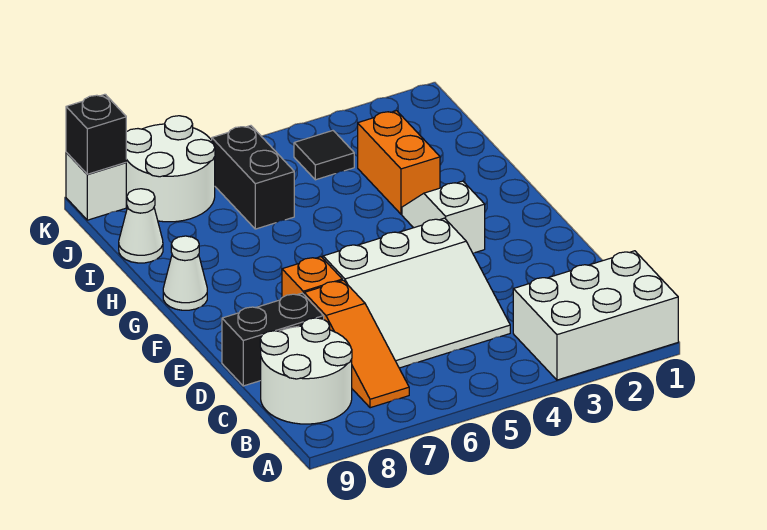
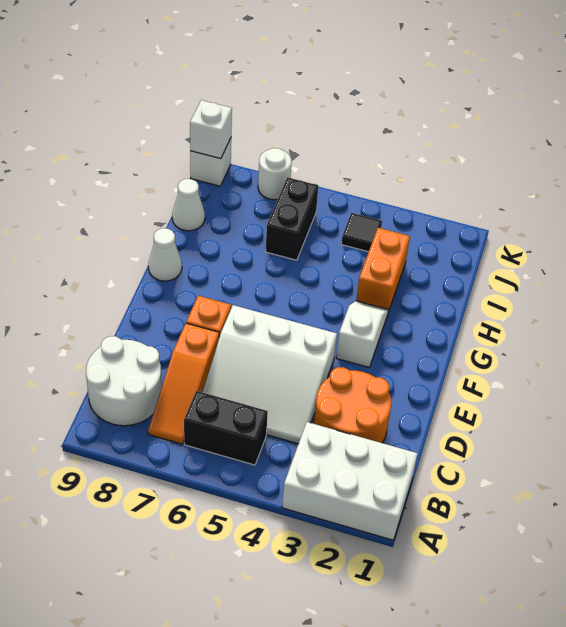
none -> orange round brick C2:D3 level 1
black brick D8:D9 level 1 -> black brick B5:B6 level 1
white round brick J7:K8 level 1 -> white round brick K7 level 1
black brick K9 level 2 -> white brick K9 level 2

